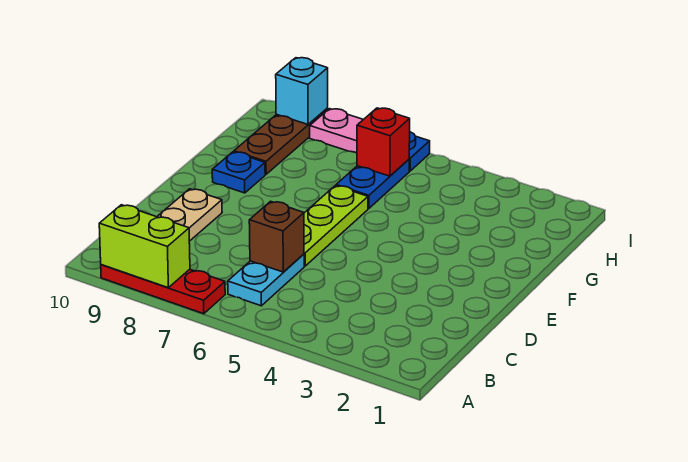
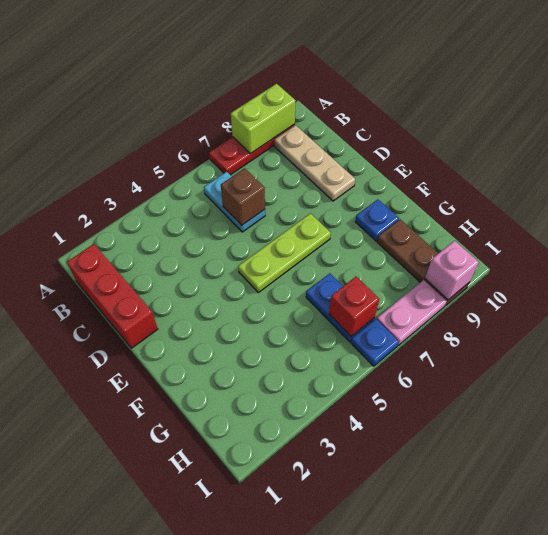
none -> red brick B1:D1 level 1
lime plate D6:F6 level 1 -> lime plate E5:E7 level 1
cyan brick I9 level 2 -> pink brick I9 level 2

